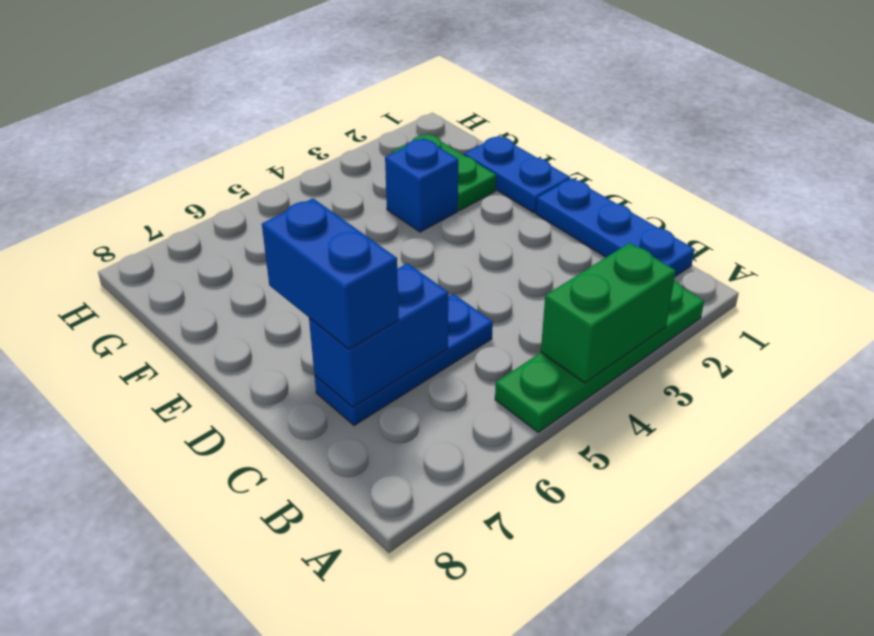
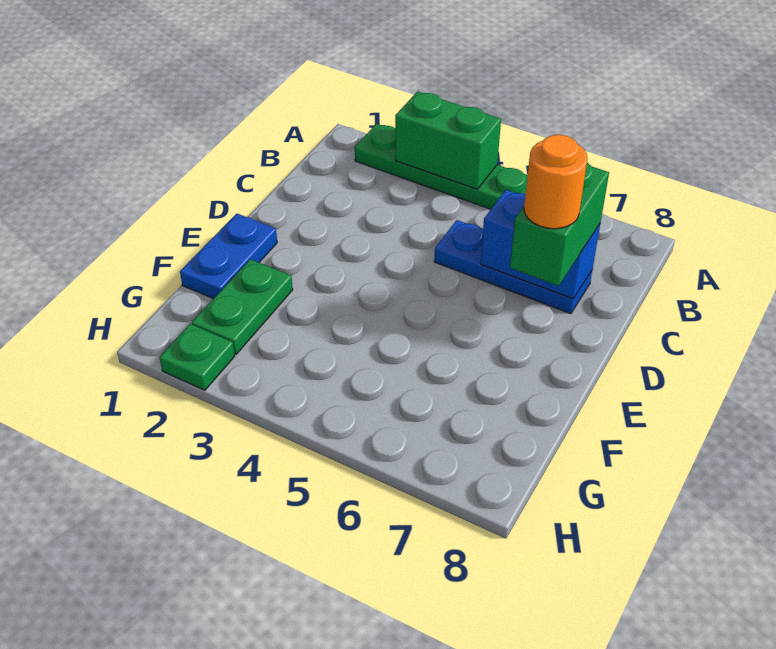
blue plate B1:D1 level 1 -> none
blue brick C7:D7 level 3 -> green brick C7:D7 level 3
none -> orange round brick D7 level 4
blue brick F3 level 1 -> none
none -> green plate H2 level 1

